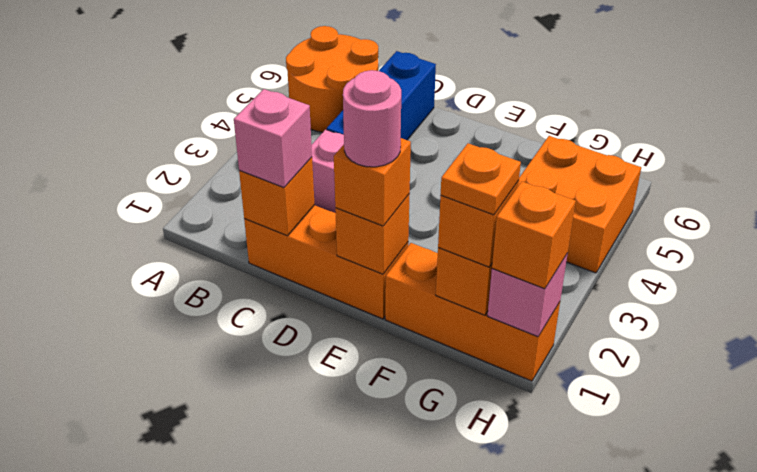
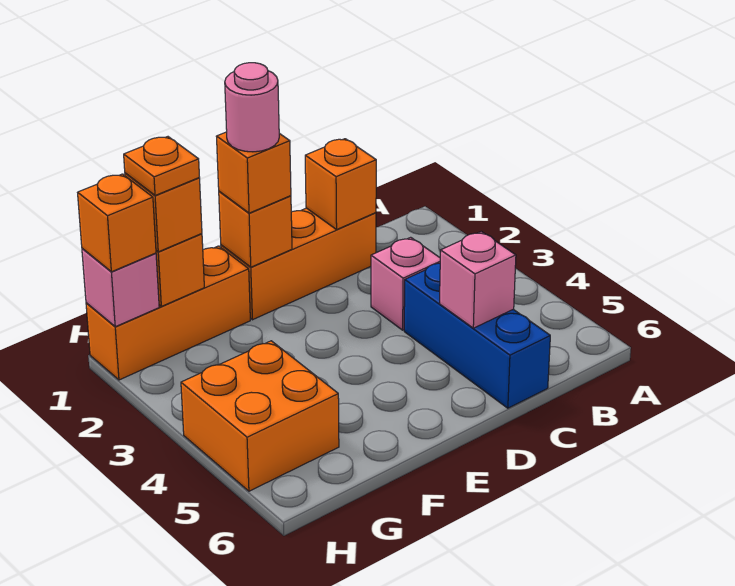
orange round brick A5:B6 level 1 -> none
pink brick C1 level 3 -> pink brick C5 level 2

